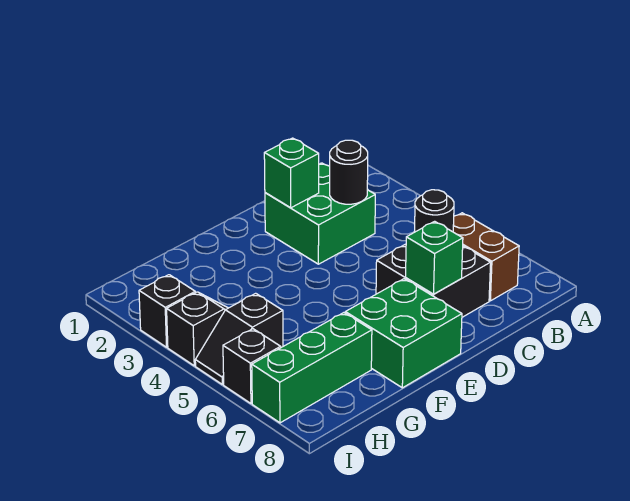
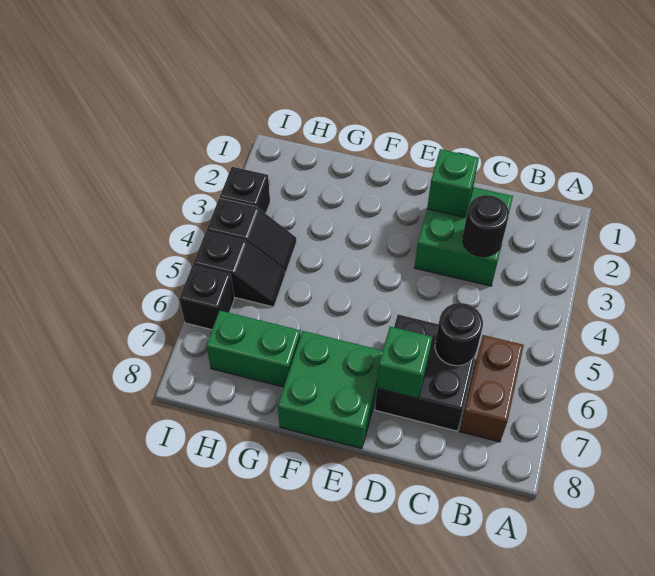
green brick G7:I7 level 1 -> green brick G7:H7 level 1
black slope H5:I5 level 1 top H -> black slope H5:I5 level 1 top I

